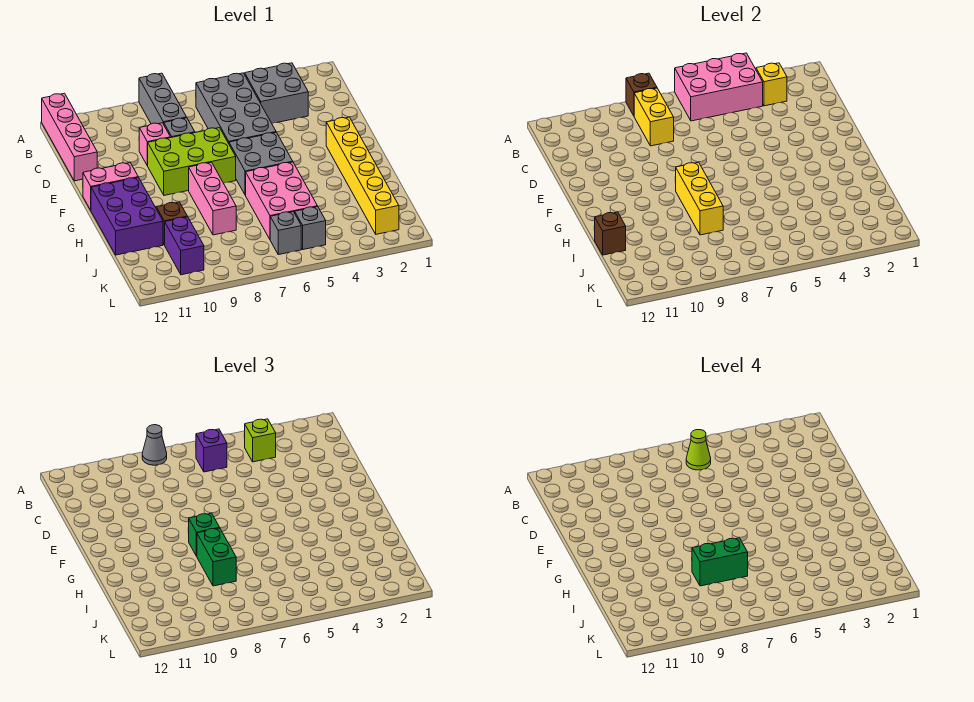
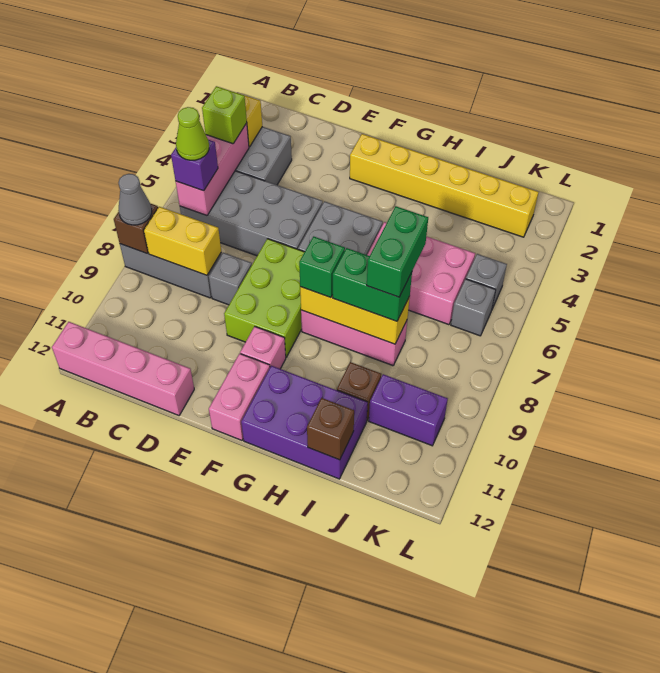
pink brick A4:B6 level 2 -> pink brick B4:B6 level 2
pink brick D9 level 1 -> pink brick F10 level 1

